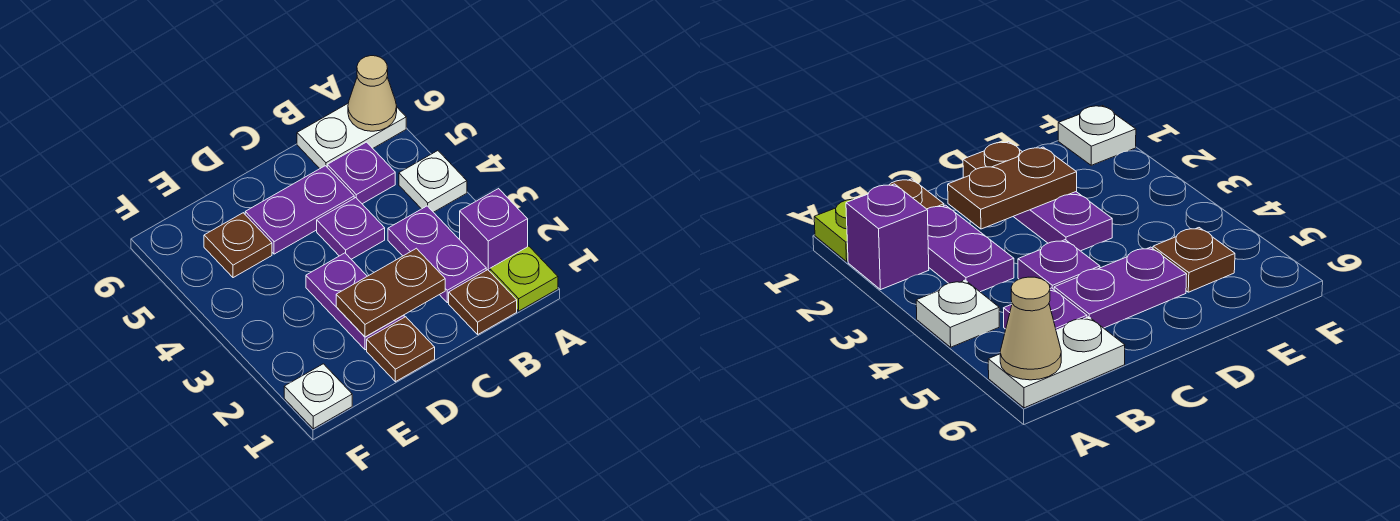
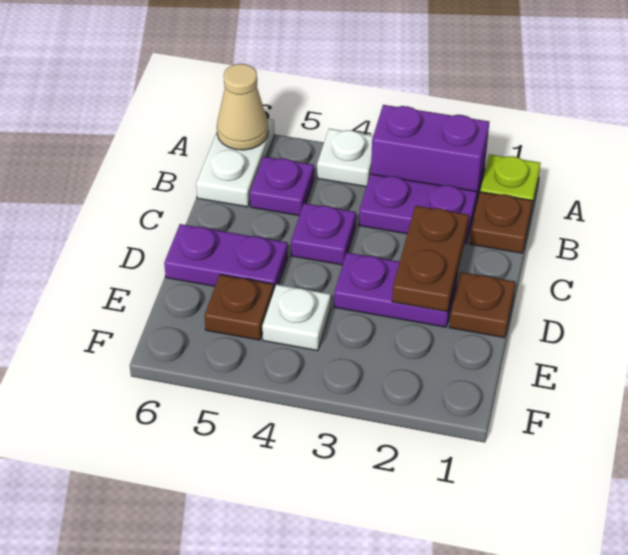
purple brick A2 level 1 -> purple brick A2:A3 level 1
purple plate C5:D5 level 1 -> purple plate D5:D6 level 1
white plate F1 level 1 -> white plate E4 level 1

